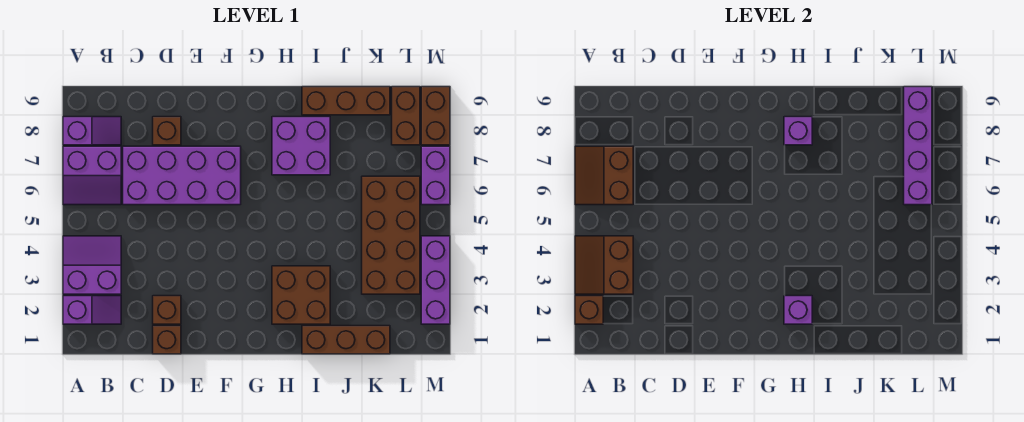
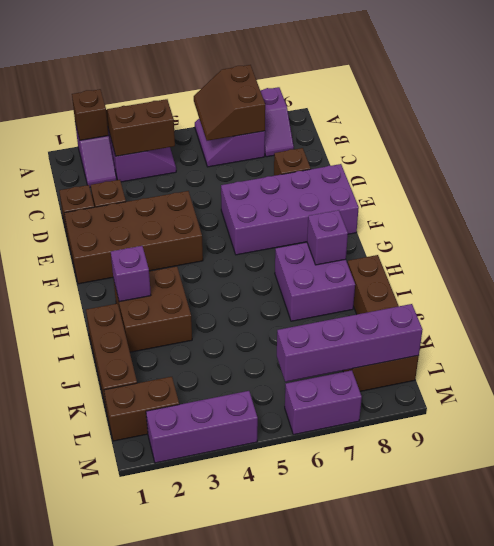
brown slope A6:B7 level 2 top B -> brown slope A6:B7 level 2 top 7
purple brick C6:F7 level 1 -> purple brick E6:F9 level 1
brown brick K3:L6 level 1 -> brown brick E1:F4 level 1
brown brick M8:M9 level 1 -> brown brick L1:L2 level 1

